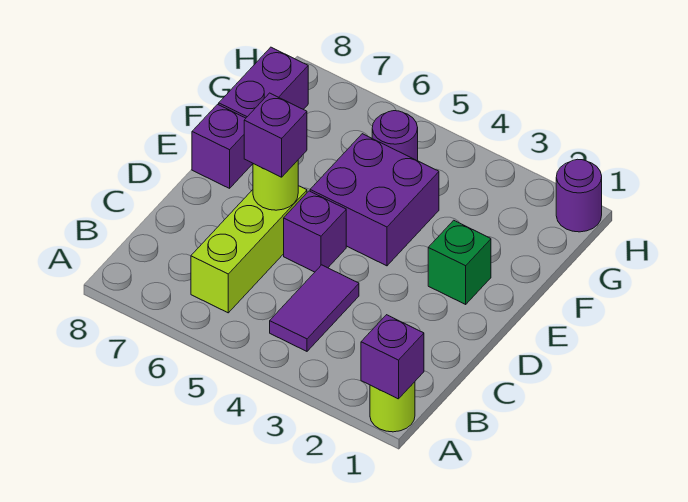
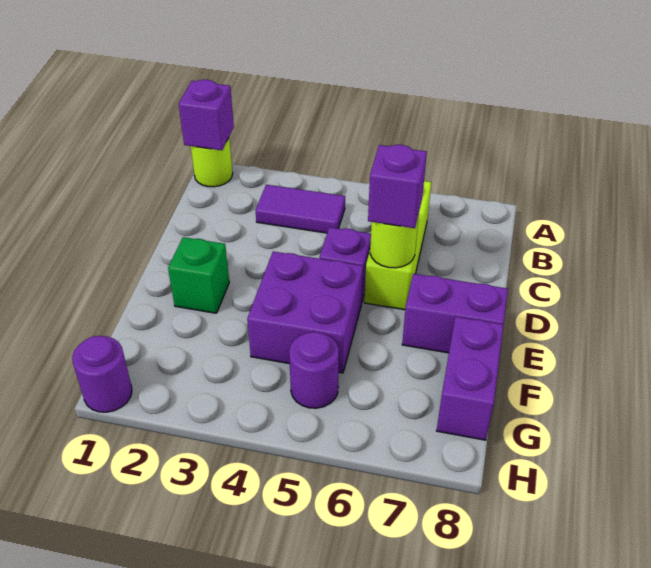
purple tile B4:C4 level 1 -> purple tile B3:B4 level 1
purple brick E8 level 1 -> purple brick E7:E8 level 1

